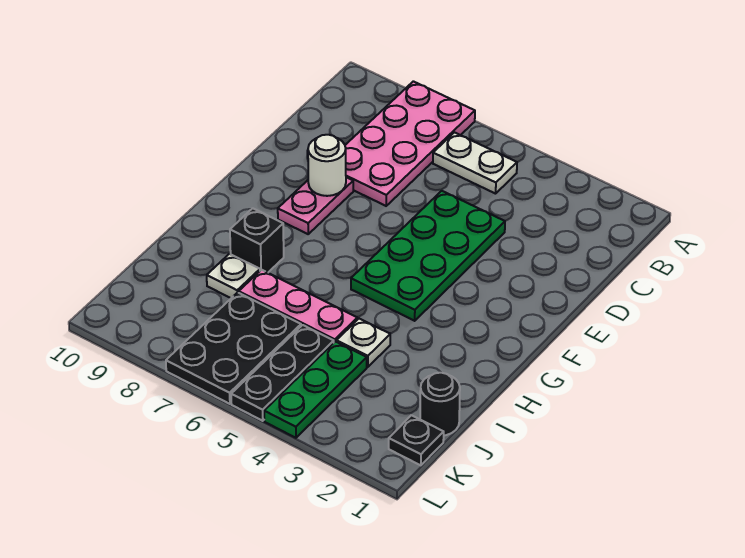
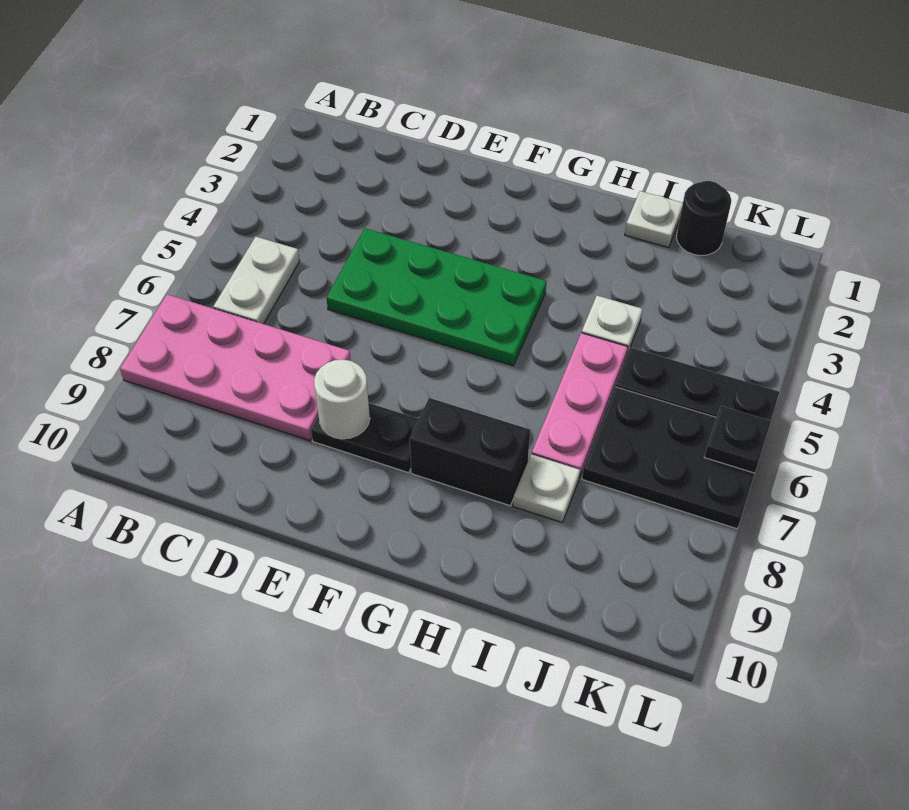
pink plate E8:F8 level 1 -> black plate E8:F8 level 1
black brick H8 level 1 -> black brick G8:H8 level 1
none -> white plate I1 level 1
green plate J4:L4 level 1 -> none
black plate K1 level 1 -> black plate L6 level 2

